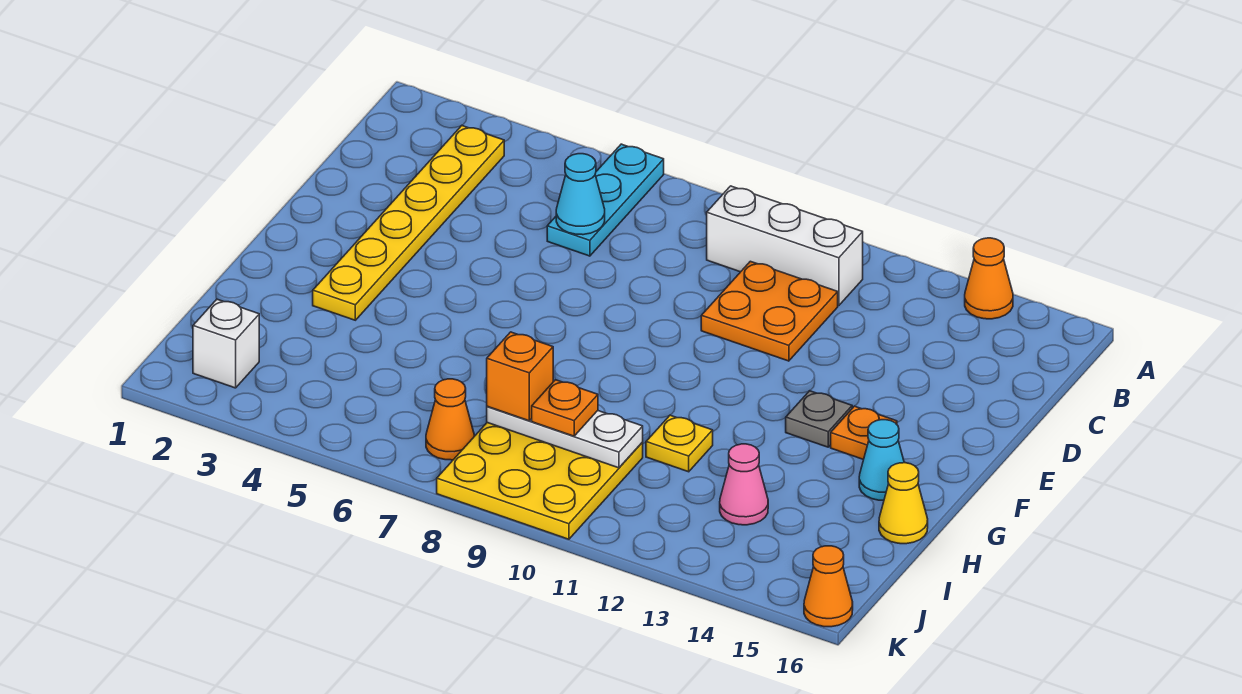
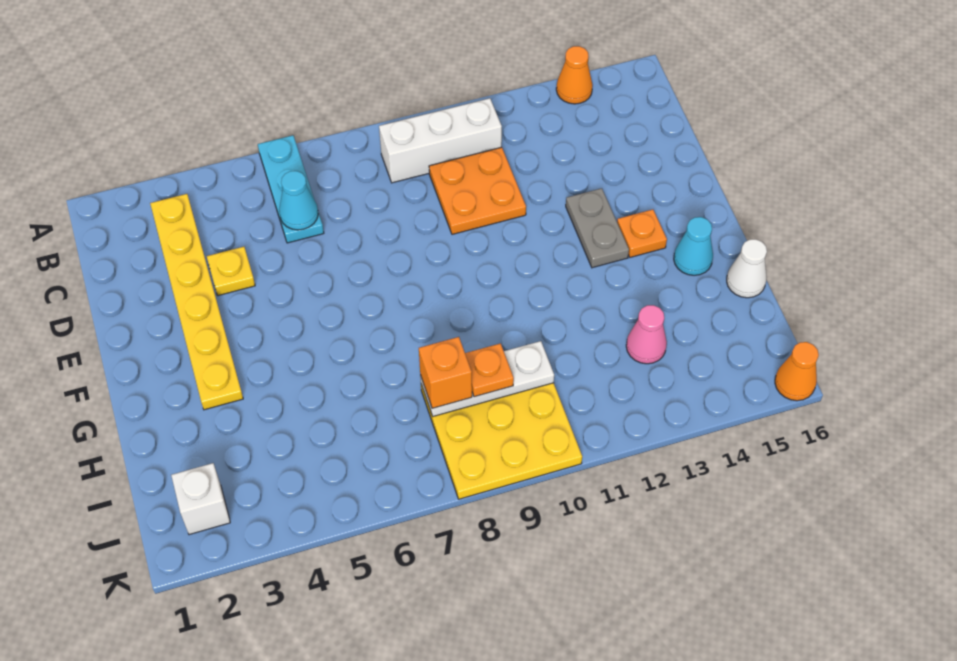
grey plate F13 level 1 -> grey plate E13:F13 level 1
yellow plate H11 level 1 -> yellow plate D4 level 1
yellow cone H16 level 1 -> white cone H16 level 1
orange cone J7 level 1 -> none

